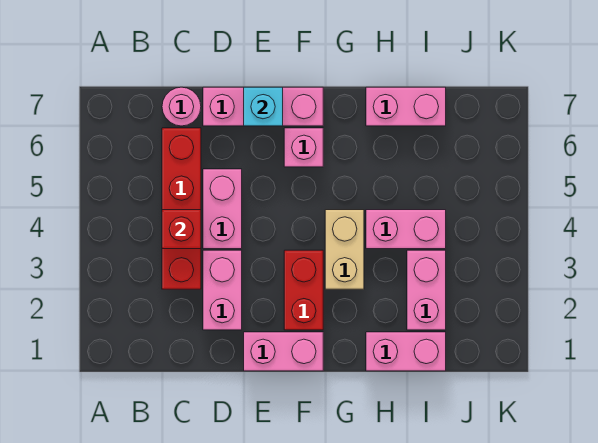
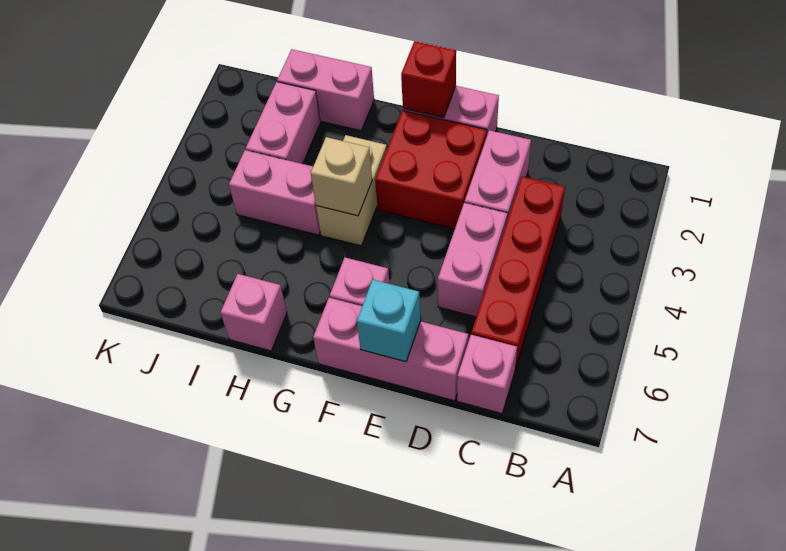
red brick C4 level 2 -> red brick F1 level 2
pink round brick C7 level 1 -> pink brick C7 level 1
red brick F2:F3 level 1 -> red brick E2:F3 level 1
none -> tan brick G4 level 2
pink brick H7:I7 level 1 -> pink brick H7 level 1

